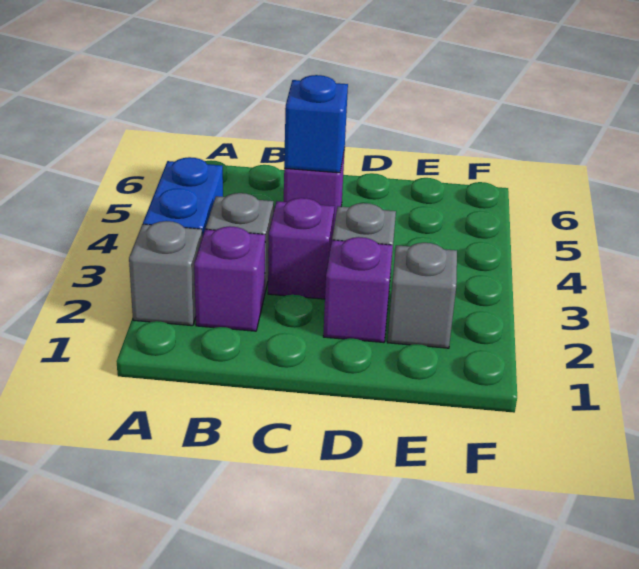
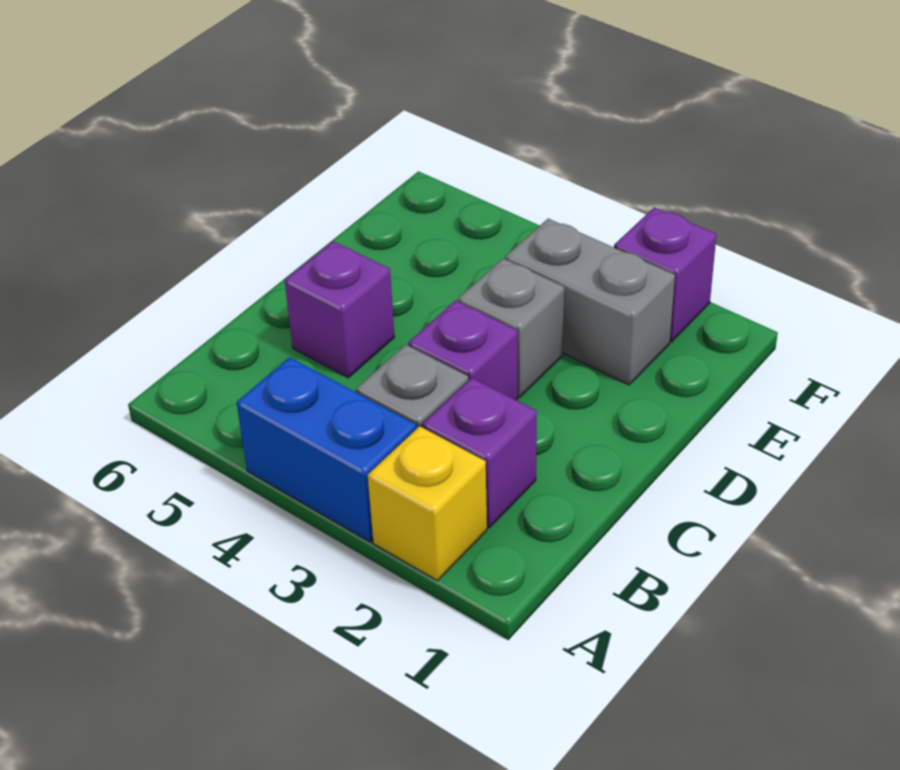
grey brick A2 level 1 -> yellow brick A2 level 1
blue brick C5 level 2 -> none
purple brick D2 level 1 -> purple brick F2 level 1
grey brick E2 level 1 -> grey brick E2:E3 level 1

